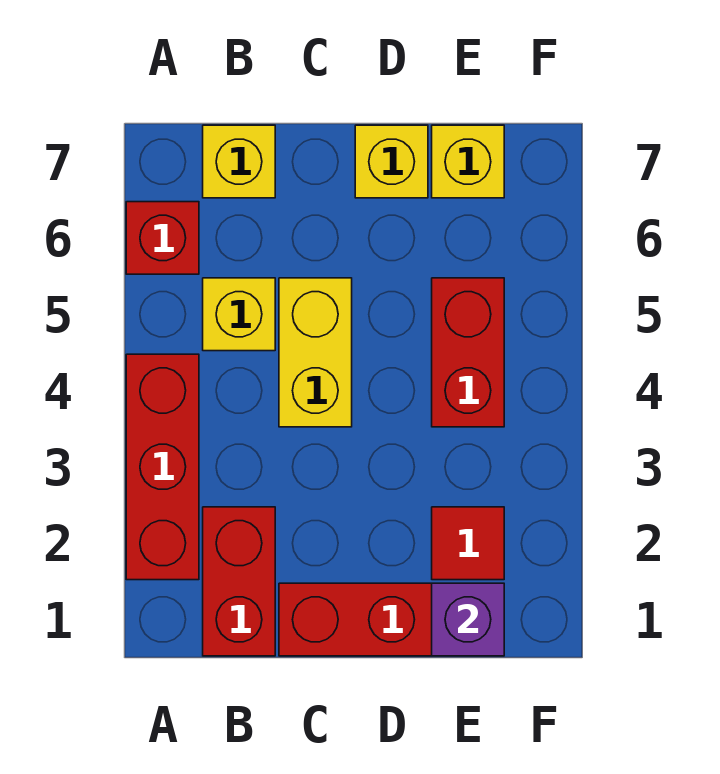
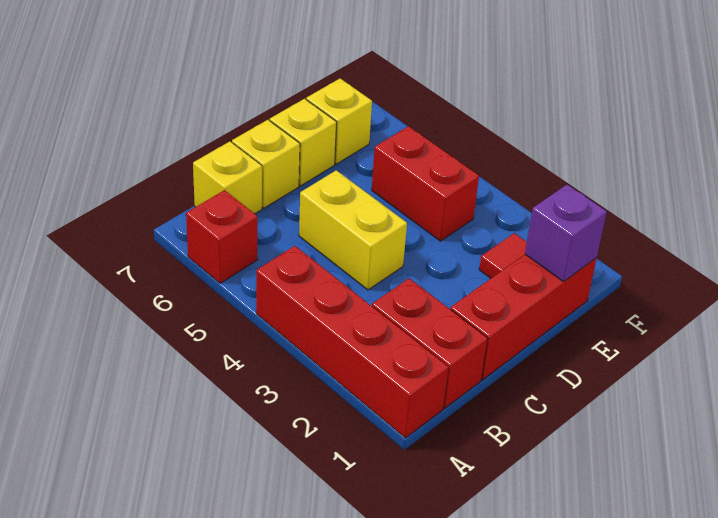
red brick A2:A4 level 1 -> red brick A1:A4 level 1
yellow brick B5 level 1 -> yellow brick C7 level 1

